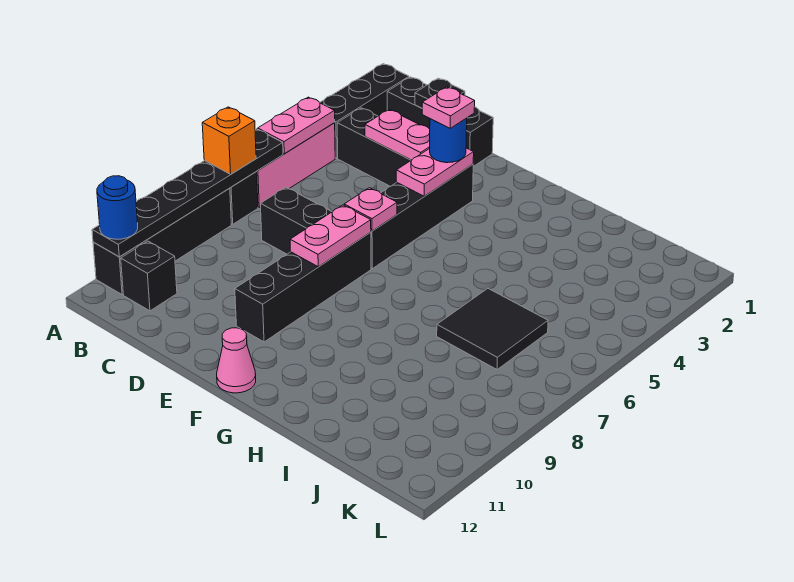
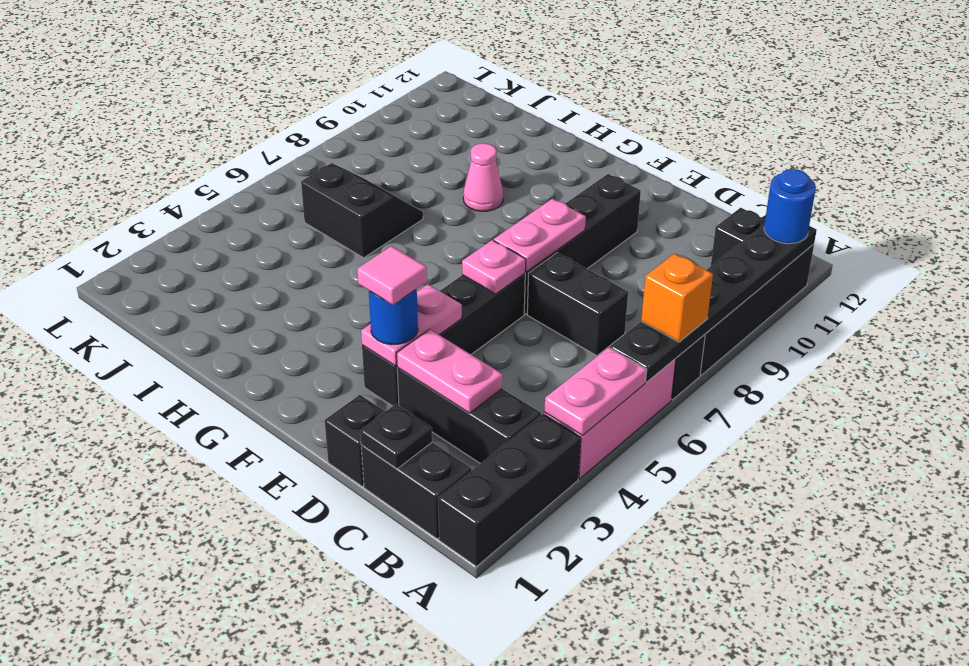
pink plate E3 level 4 -> pink tile E3 level 4
pink cone F12 level 1 -> pink cone H9 level 1
black tile I6:J7 level 1 -> black slope I6:J7 level 1 top 6

